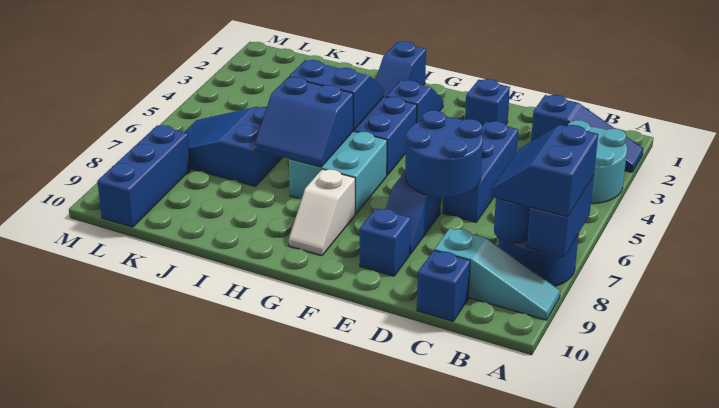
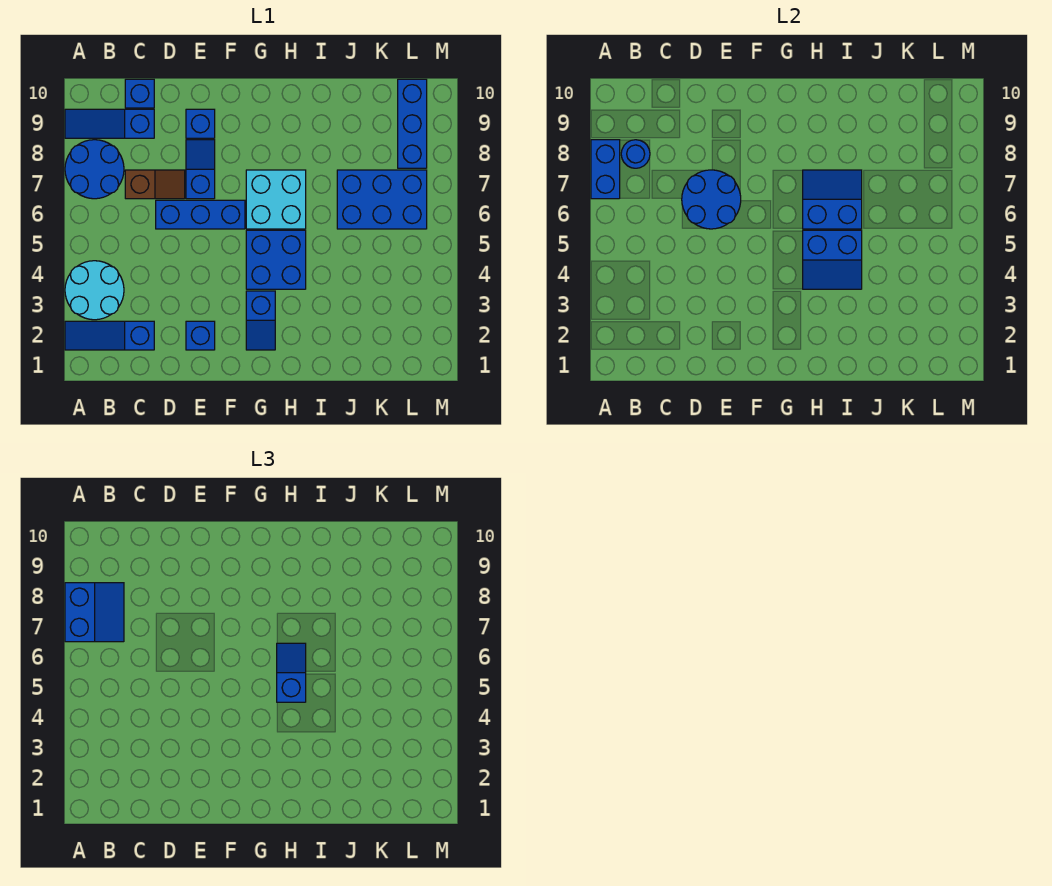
cyan slope A9:C9 level 1 top C -> blue slope A9:C9 level 1 top C
none -> brown slope C7:D7 level 1 top C
blue brick D4:D6 level 1 -> blue brick D6:F6 level 1
white slope G8:G9 level 1 top 8 -> none
blue slope H1:H2 level 1 top 1 -> blue slope H5:H6 level 3 top 5
blue slope J6:L7 level 1 top J -> blue brick J6:L7 level 1

